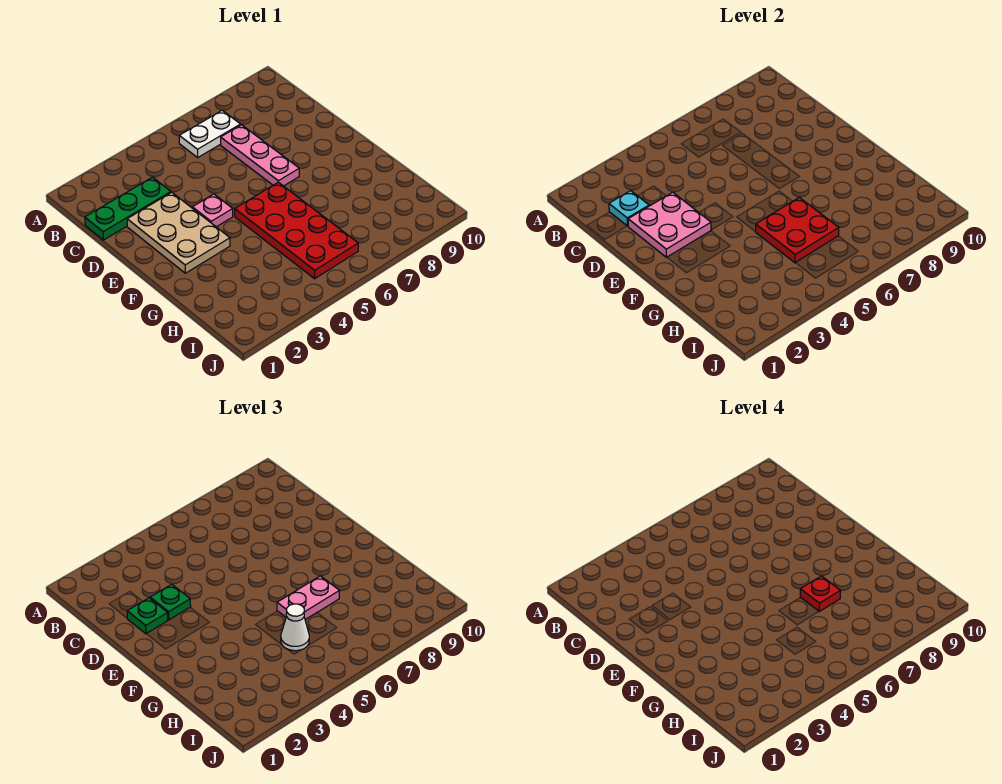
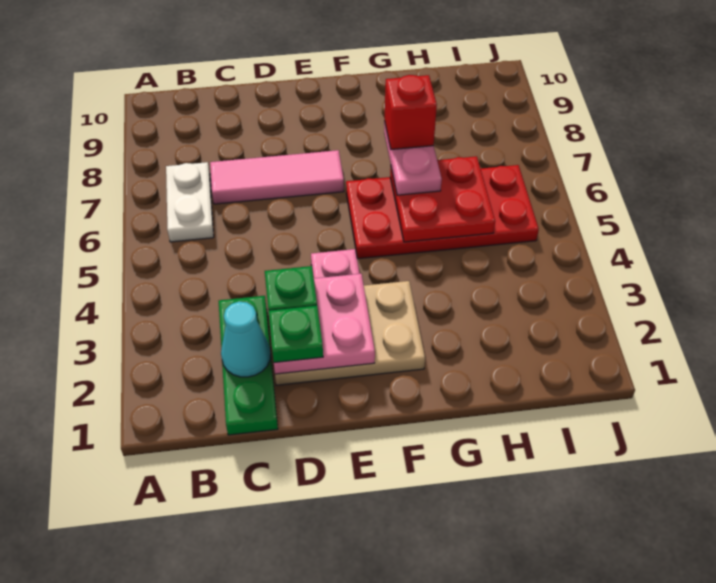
cyan plate C2 level 2 -> cyan cone C2 level 2
pink plate C7:E7 level 1 -> pink tile C7:E7 level 1
red plate G7 level 4 -> red brick G7 level 4
white cone H5 level 3 -> none

